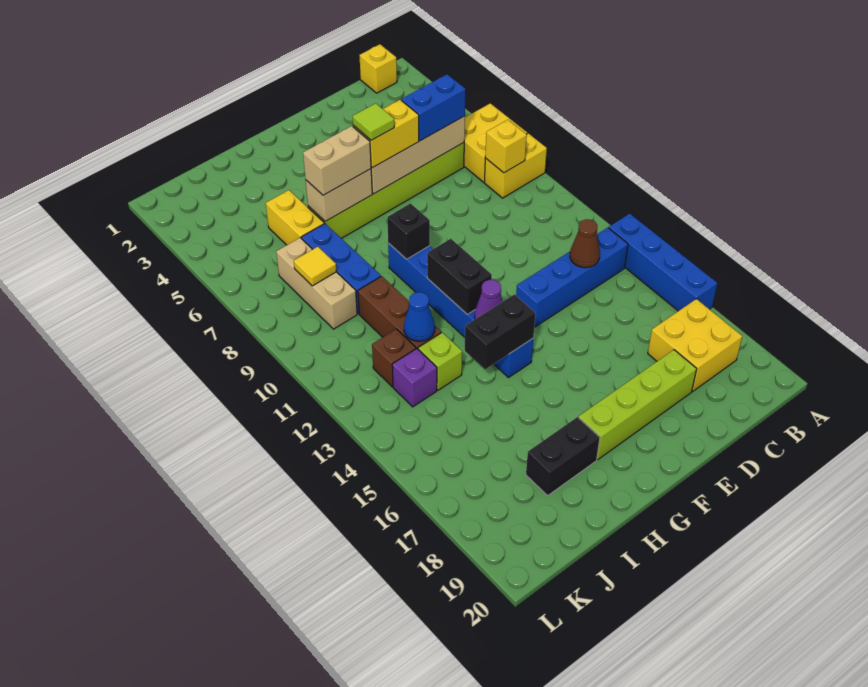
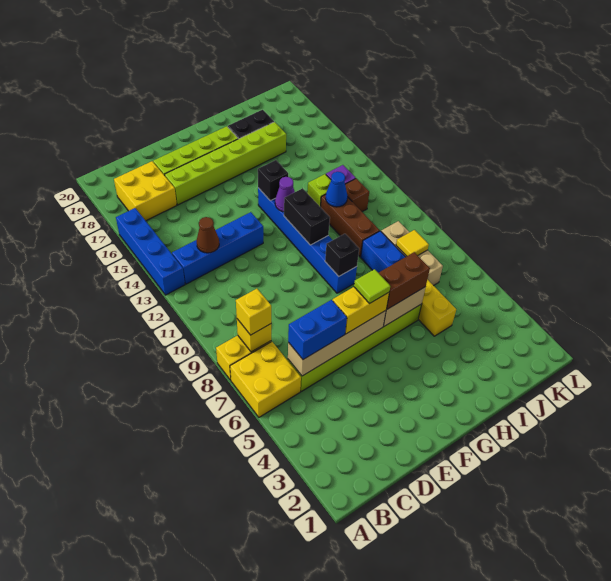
yellow brick B1 level 1 -> yellow brick B8 level 3
none -> lime brick D17:I17 level 1
tan brick G6:H6 level 3 -> brown brick G6:H6 level 3
black brick G14:H14 level 2 -> black brick G14 level 2

